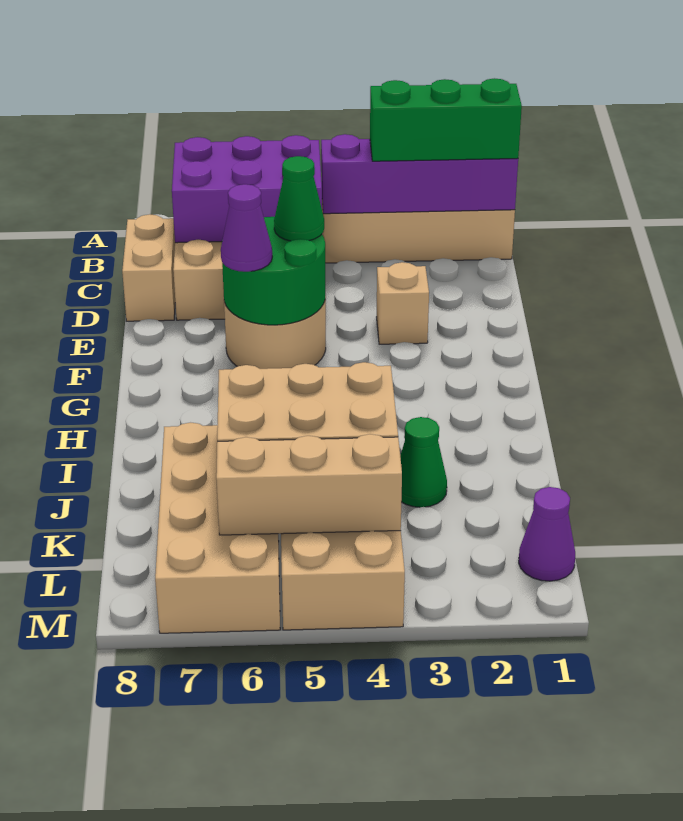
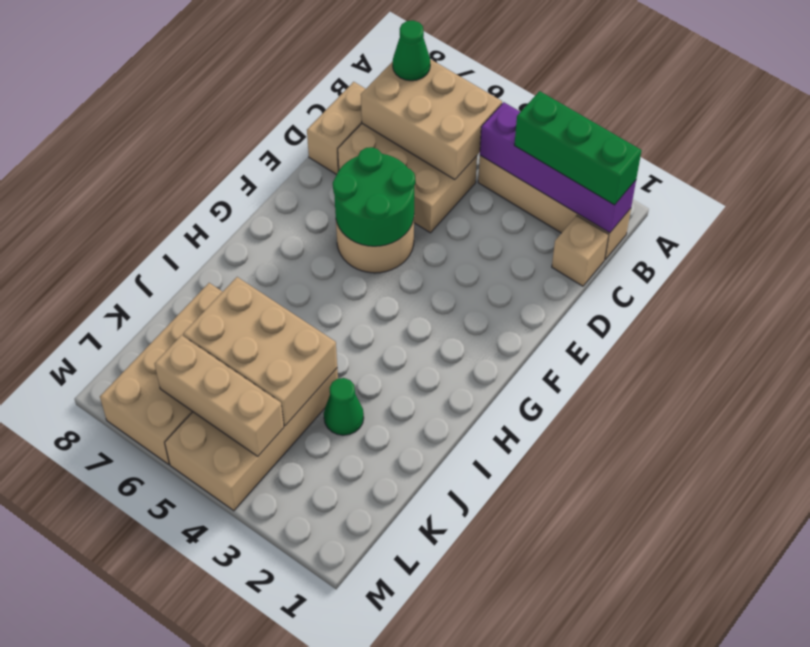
purple brick B5:C7 level 2 -> tan brick B5:C7 level 2
tan brick E3 level 1 -> tan brick C1 level 1
green cone E5 level 3 -> green cone B7 level 3
purple cone F6 level 3 -> none
purple cone L1 level 1 -> none

